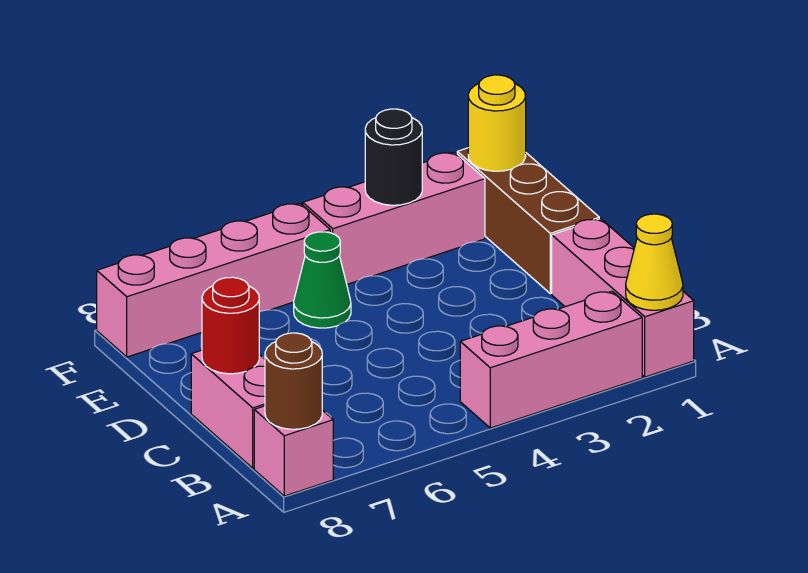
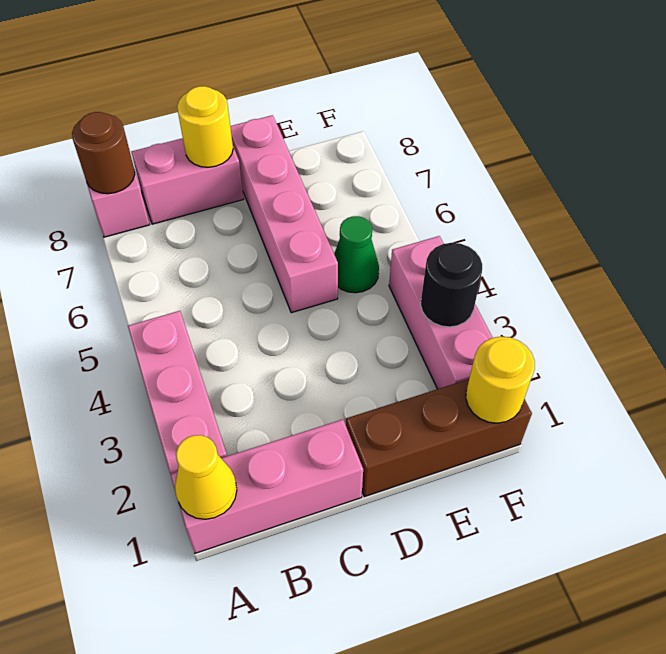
red round brick C8 level 2 -> yellow round brick C8 level 2
pink brick F5:F8 level 1 -> pink brick D5:D8 level 1

